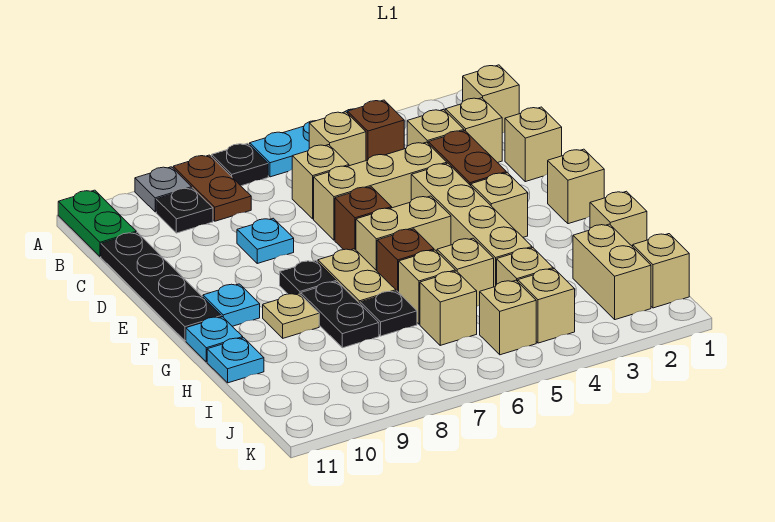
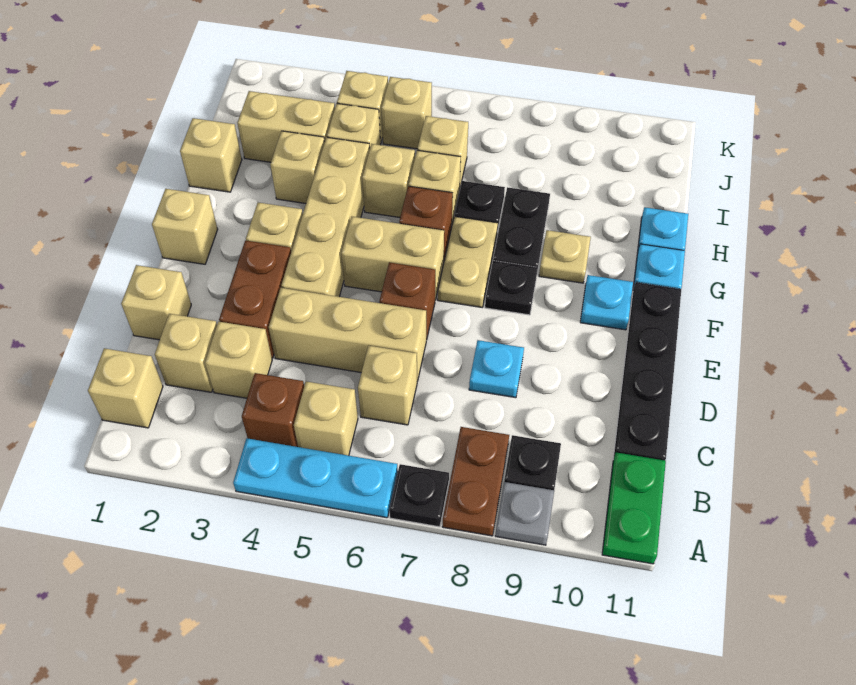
tan brick I2:J2 level 1 -> tan brick I2:I3 level 1
tan brick J1 level 1 -> tan brick H3 level 1

